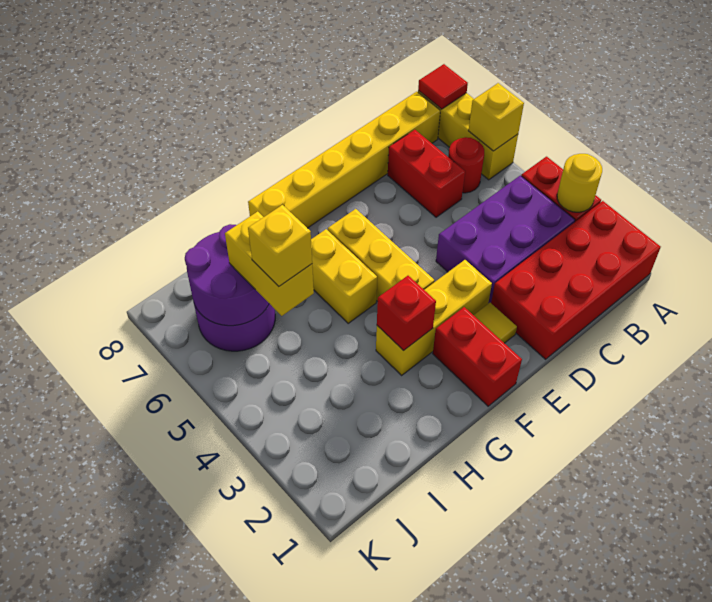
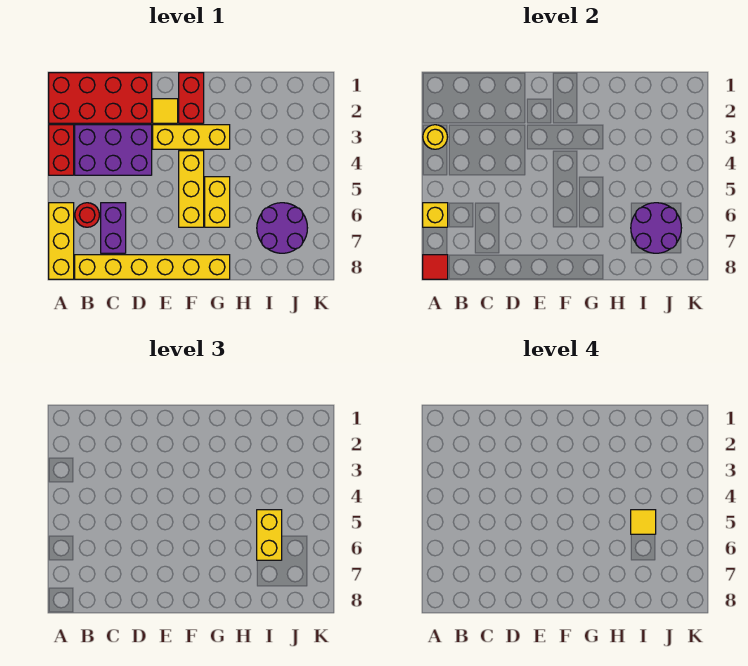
red brick C6:C7 level 1 -> purple brick C6:C7 level 1
red brick G3 level 2 -> none
yellow brick I5 level 4 -> yellow tile I5 level 4

